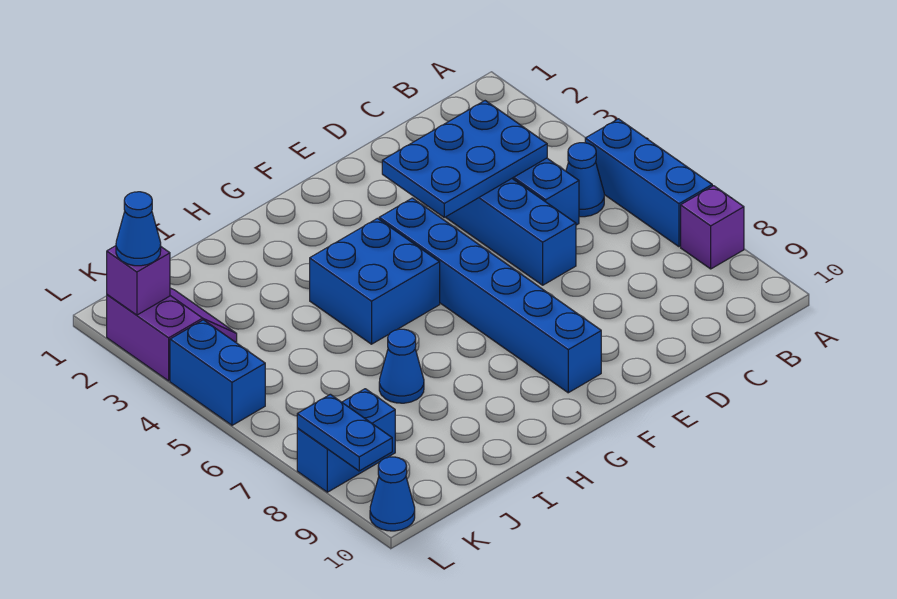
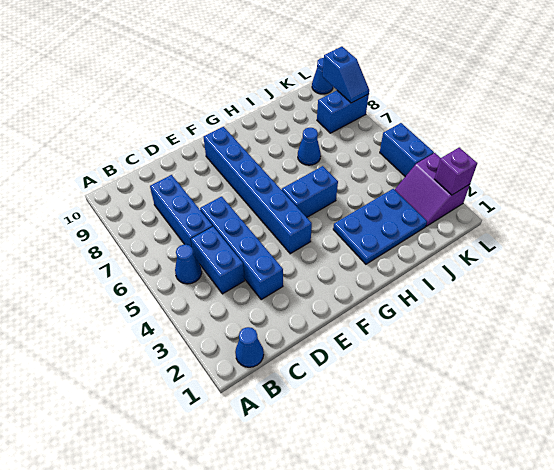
blue brick A5:A7 level 1 -> blue brick C6:C8 level 1
purple brick A8 level 1 -> none
blue plate C3:E4 level 2 -> blue plate H2:J3 level 1
blue brick G4:H5 level 1 -> blue brick G5:H5 level 1
blue cone L2 level 3 -> blue cone B1 level 1
blue plate L8:L9 level 2 -> blue slope L8:L9 level 2 top 9

